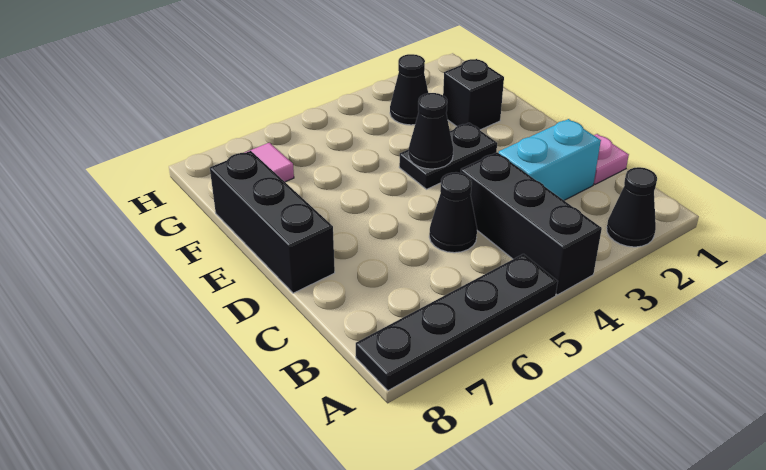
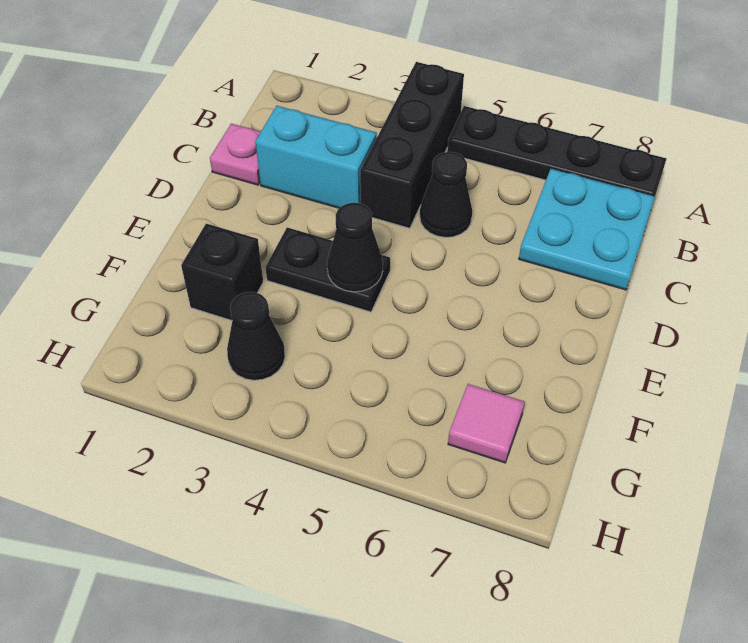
black cone A2 level 1 -> none
none -> cyan plate B7:C8 level 1
black brick D8:F8 level 1 -> none

